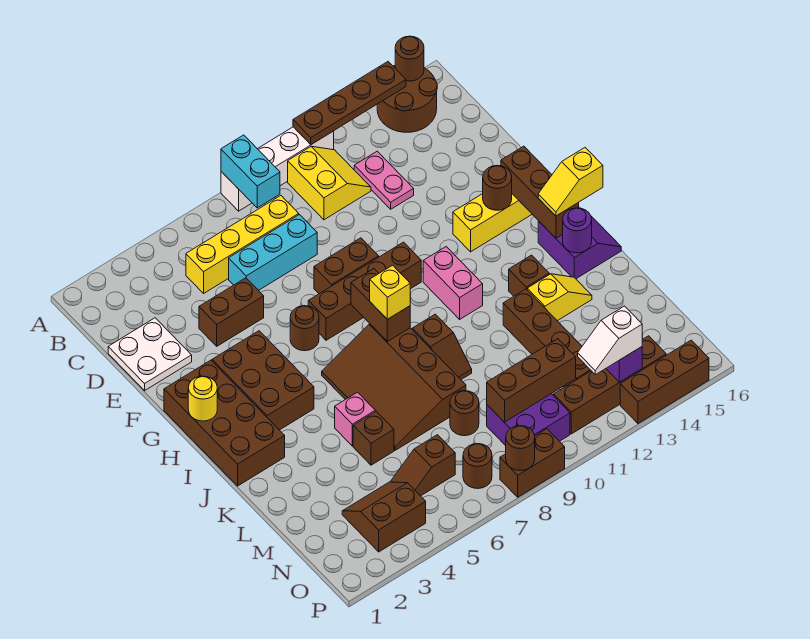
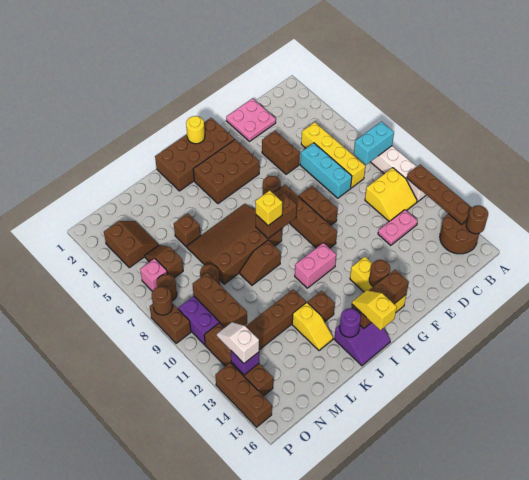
white plate D1:E2 level 1 -> pink plate D1:E2 level 1
pink brick K5 level 1 -> pink brick O6 level 1

